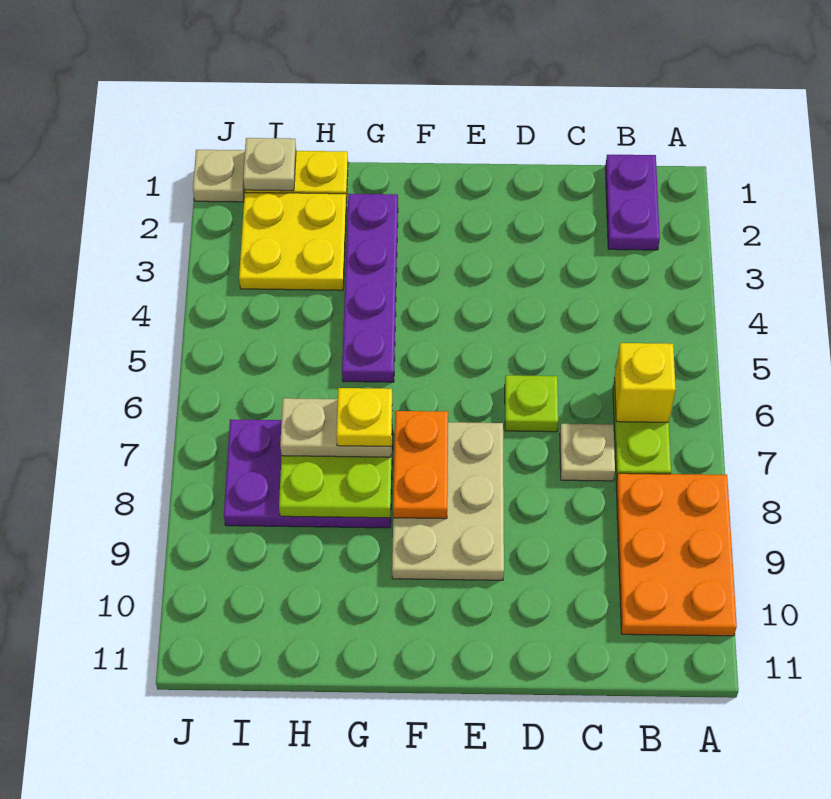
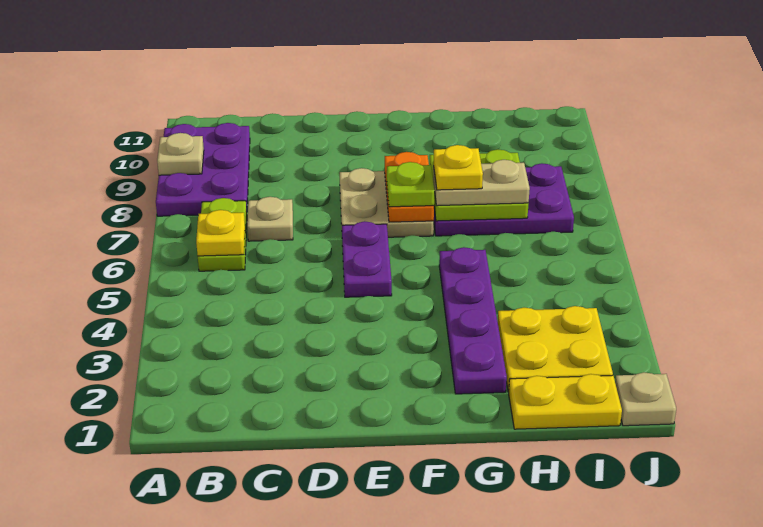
orange plate A8:B10 level 1 -> purple plate A8:B10 level 1
purple plate B1:B2 level 1 -> purple plate E5:E6 level 1
yellow brick B6 level 2 -> yellow plate B6 level 2
lime plate D6 level 1 -> lime plate F7 level 3
tan plate E7:F9 level 1 -> tan plate E7:F8 level 1
tan plate I1 level 2 -> tan plate A9 level 2

